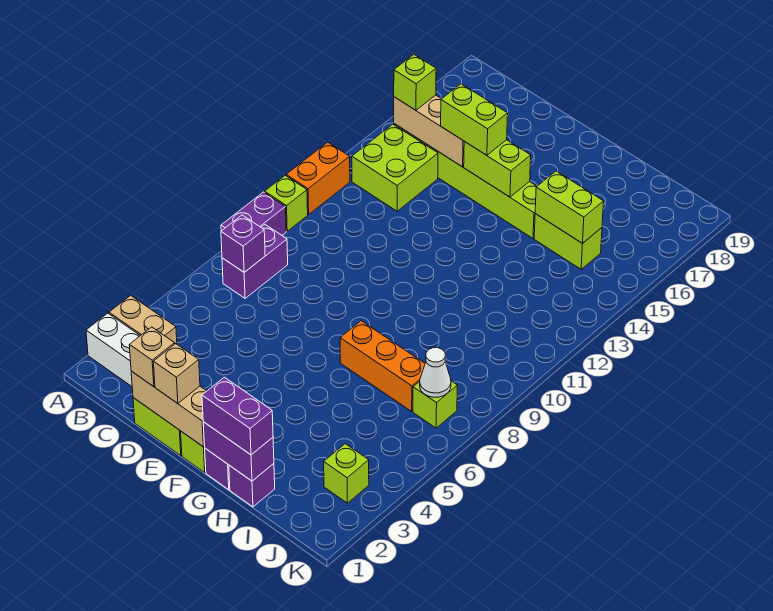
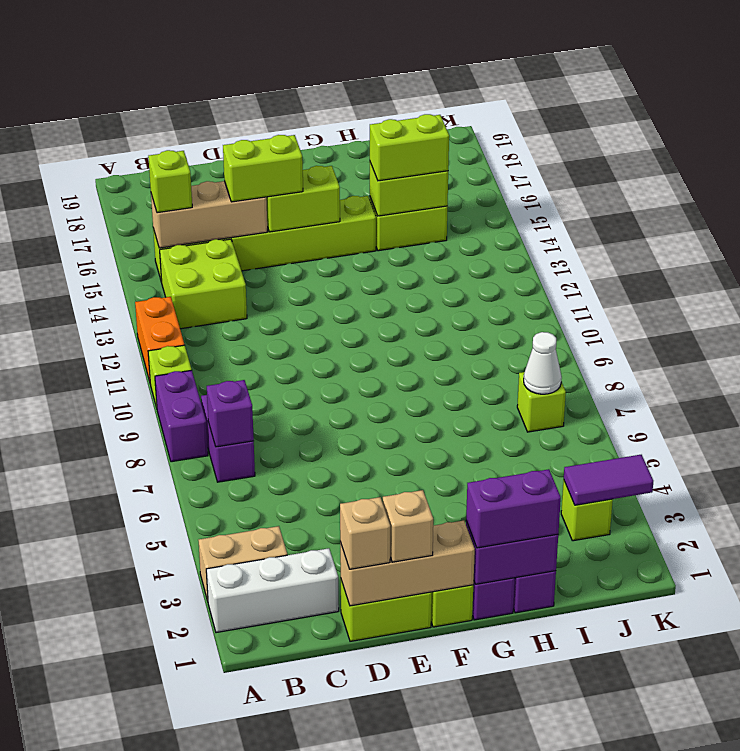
orange brick G7:I7 level 1 -> none
none -> lime brick H15:I15 level 3
none -> purple tile J3:K3 level 2

